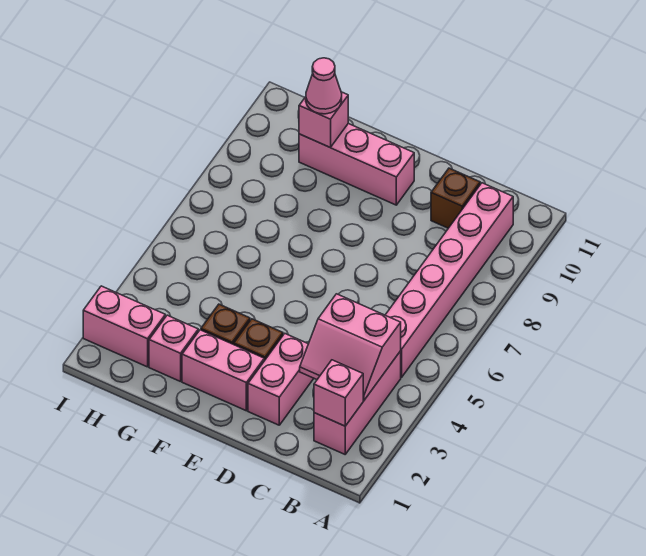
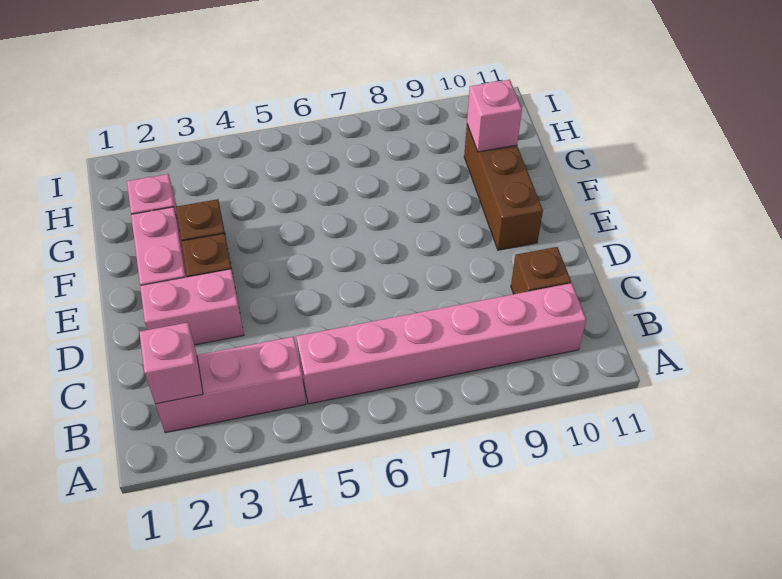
pink slope B3:C4 level 2 top 4 -> none
pink brick E10:G10 level 1 -> brown brick E10:G10 level 1
pink cone G10 level 3 -> none
pink brick H2:I2 level 1 -> none

